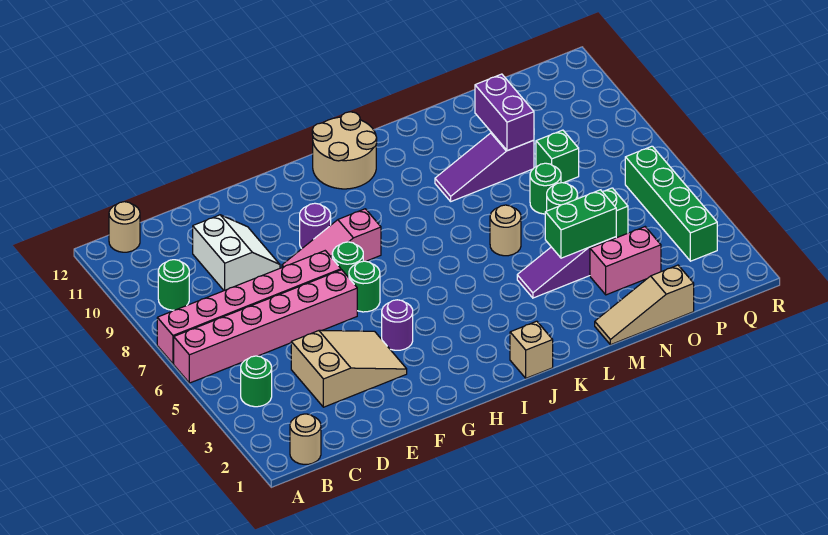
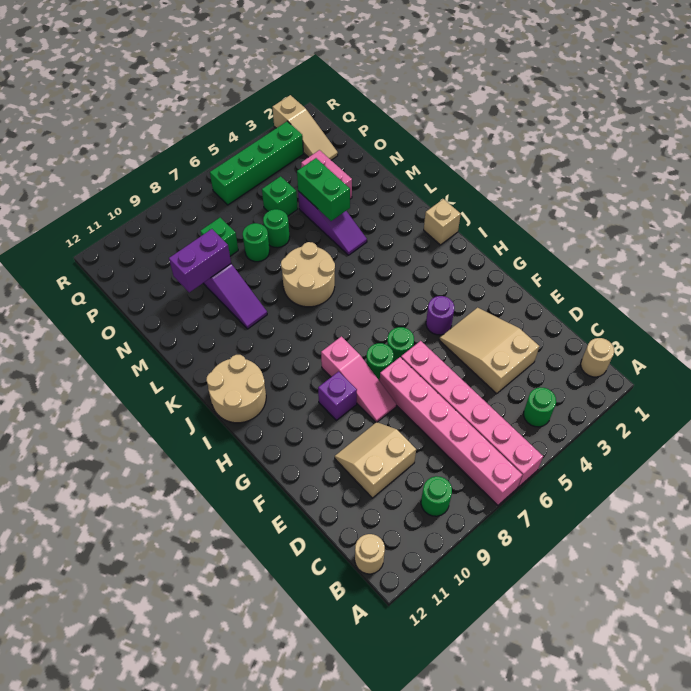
white slope D9:E10 level 1 top D -> tan slope D9:E10 level 1 top D
purple round brick G9 level 1 -> purple brick G9 level 1
tan round brick L6 level 1 -> tan round brick K6:L7 level 1
tan slope M1:O1 level 1 top O -> tan slope P2:R2 level 1 top R

